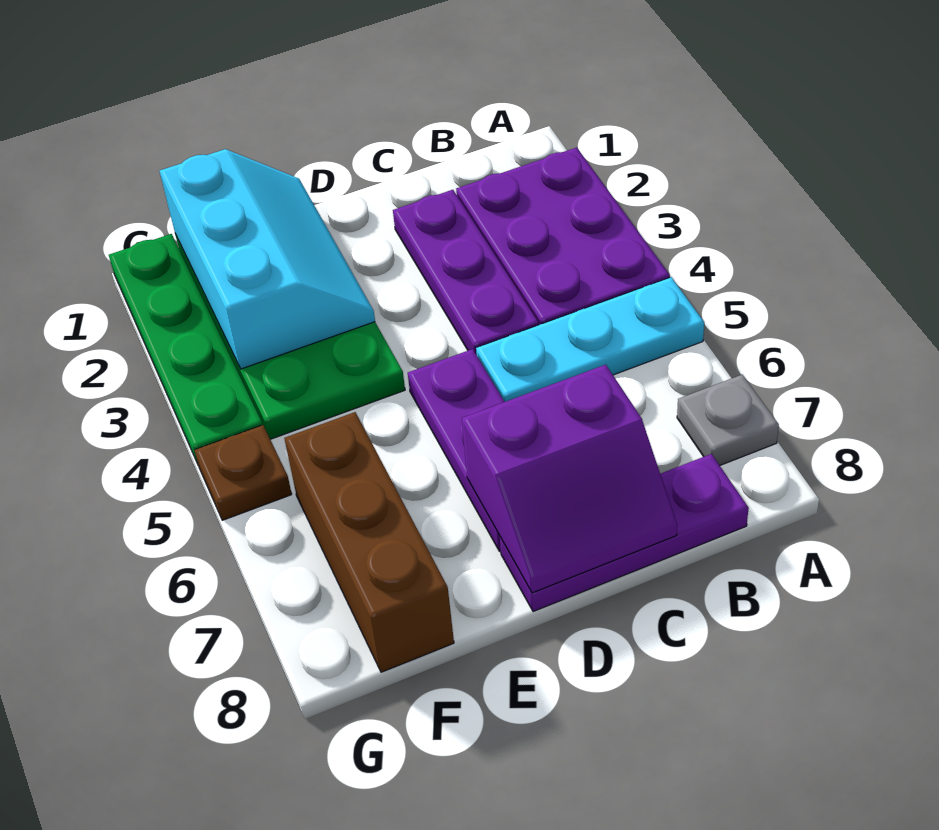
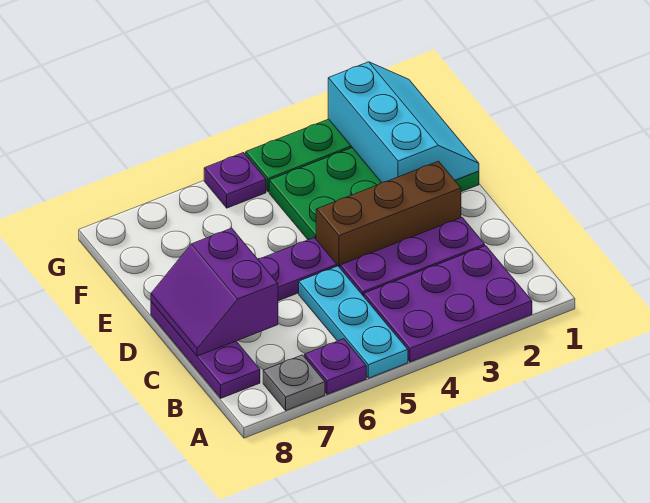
none -> purple plate A6 level 1
cyan slope E1:F3 level 2 top F -> cyan slope E1:G2 level 2 top 2
brown brick F6:F8 level 1 -> brown brick D2:D4 level 1
brown plate G5 level 1 -> purple plate G5 level 1

